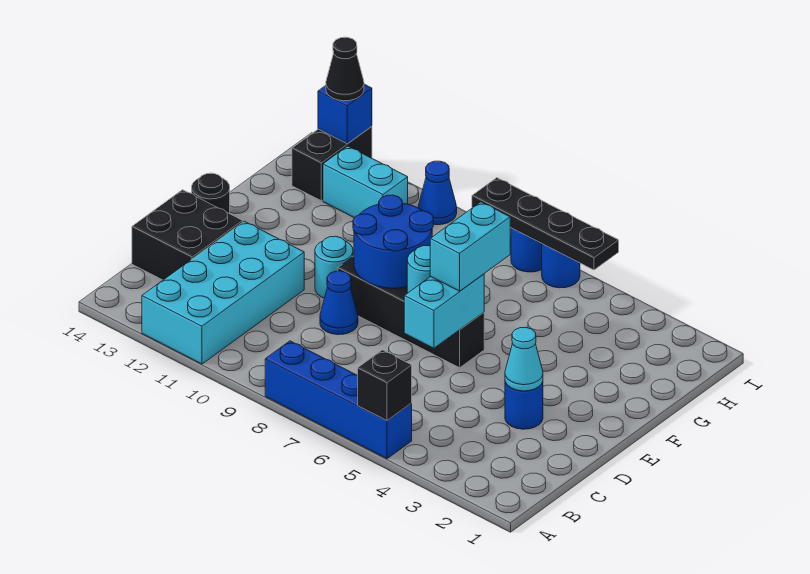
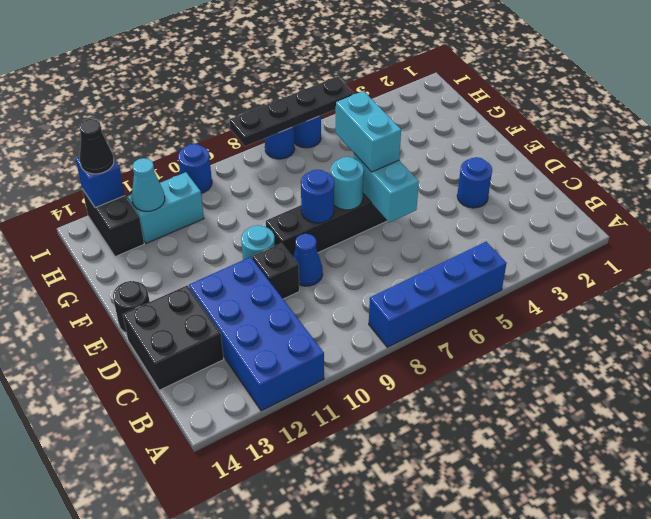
black brick A5 level 2 -> black brick D10 level 1
cyan brick A11:D12 level 1 -> blue brick A11:D12 level 1
cyan cone D3 level 2 -> cyan cone H12 level 2
blue round brick E8:F9 level 2 -> blue round brick E8 level 2
blue cone I10 level 1 -> blue round brick I10 level 1

